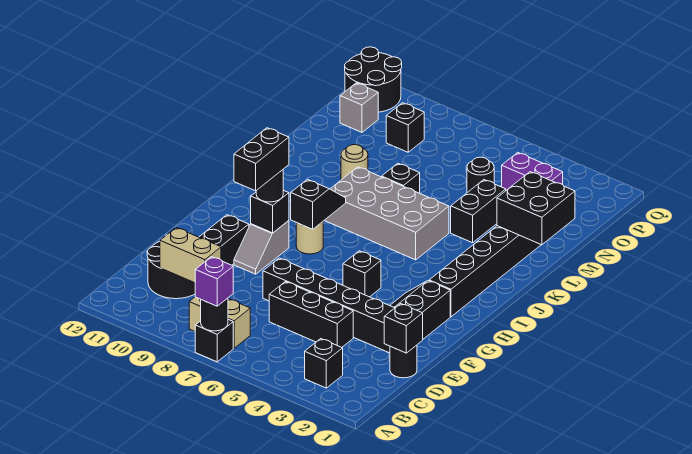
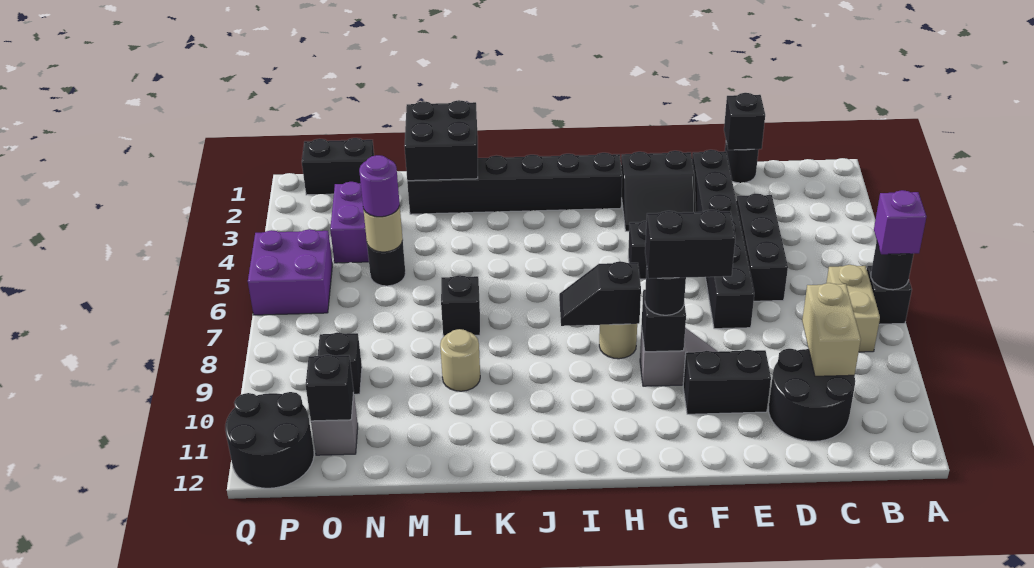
black brick B3 level 1 -> black brick O11 level 2
grey brick J5:K8 level 1 -> none
black brick L4:M4 level 1 -> black brick O1:P1 level 1
none -> tan round brick N5 level 2
none -> purple round brick N5 level 3
none -> purple brick P5:Q6 level 1

